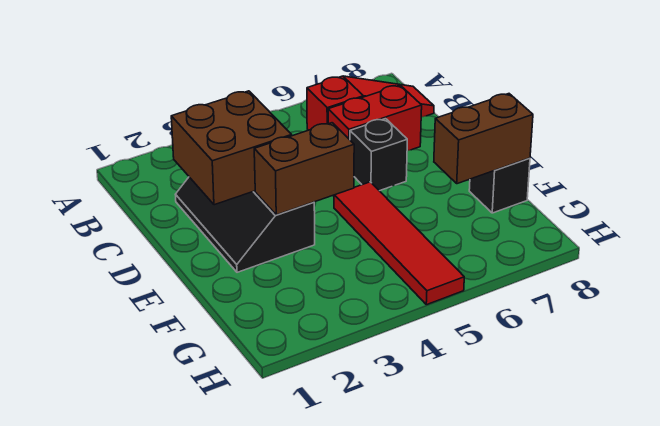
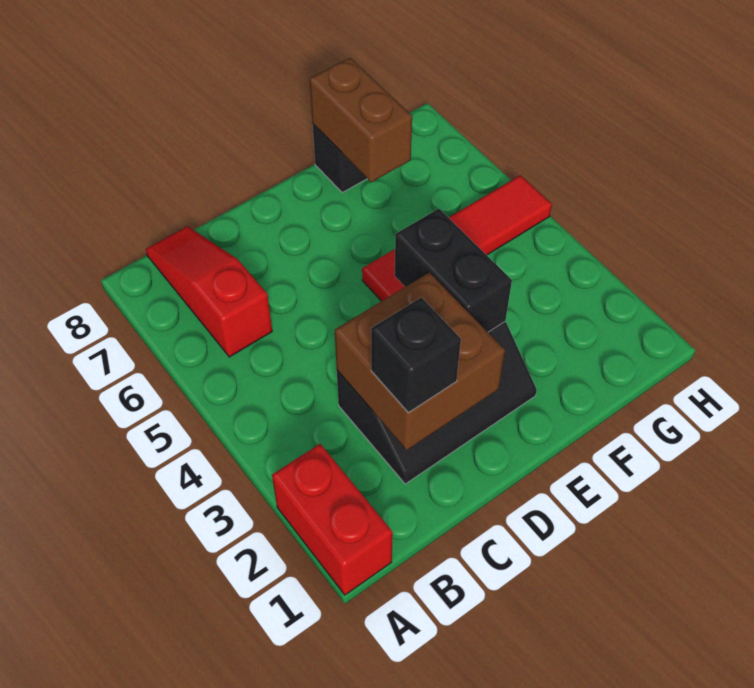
red brick C6:C7 level 1 -> red brick A1:A2 level 1
black brick D6 level 1 -> black brick C2 level 3
brown brick E3:E4 level 2 -> black brick E3:E4 level 2

